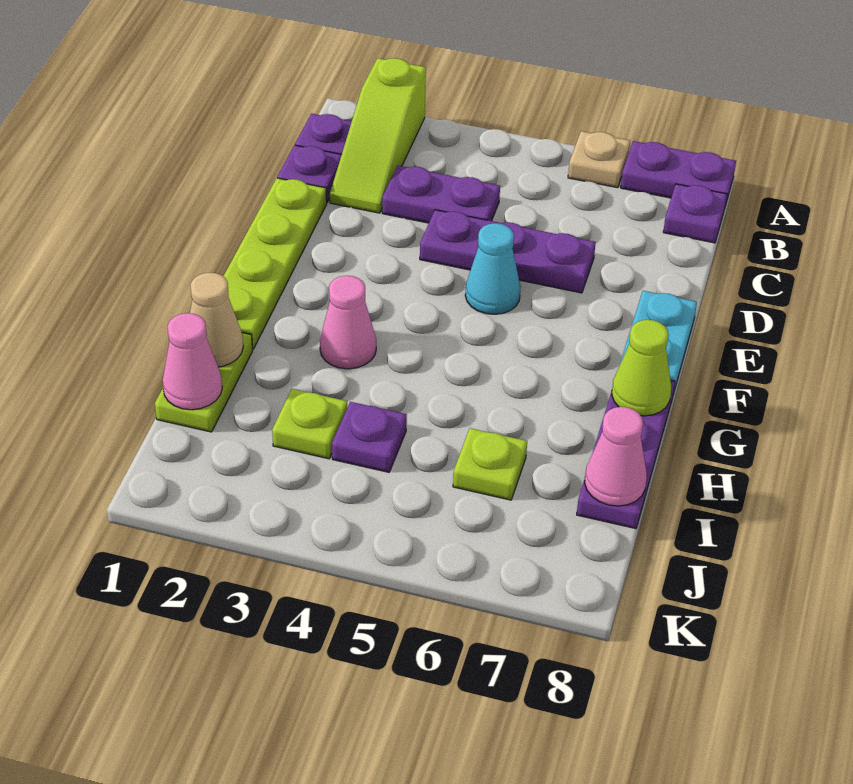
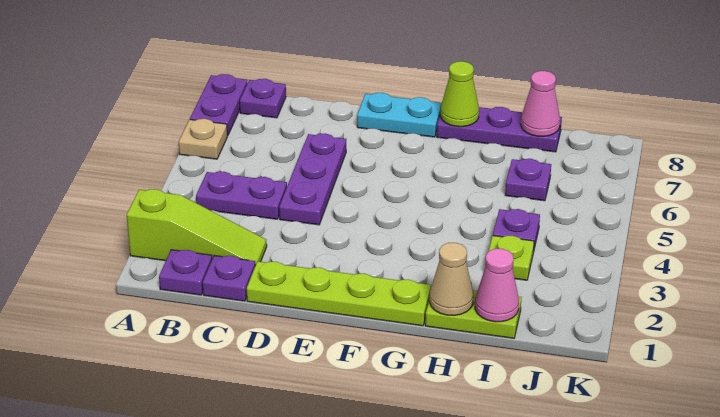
purple plate C3:C4 level 1 -> purple plate B4:C4 level 1
cyan cone E5 level 1 -> none
pink cone G3 level 1 -> none
lime plate I6 level 1 -> purple plate I6 level 1

